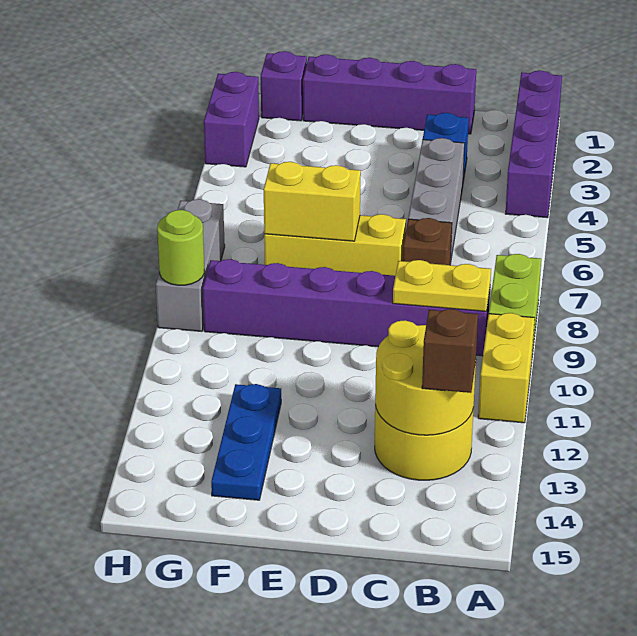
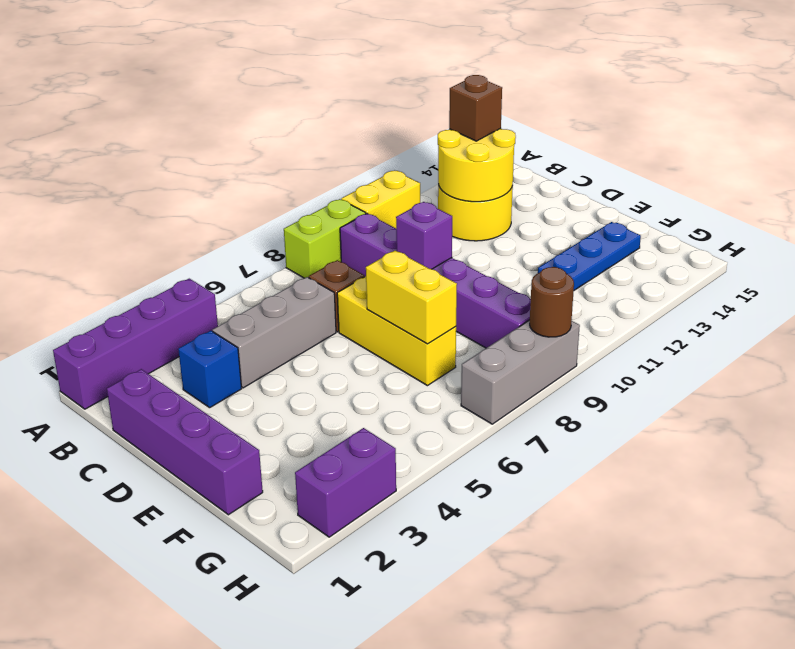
yellow plate B9:C9 level 2 -> none
purple brick G1 level 1 -> purple brick D9 level 2
lime round brick H9 level 2 -> brown round brick H9 level 2

